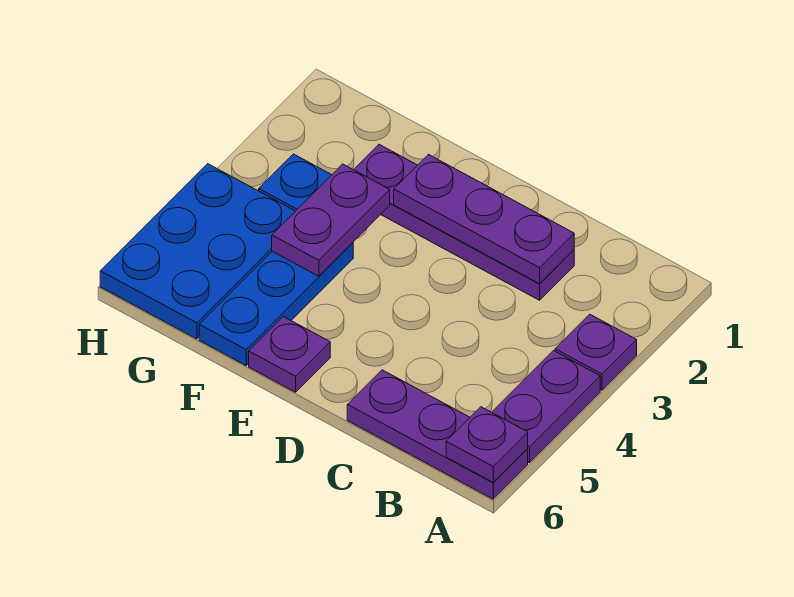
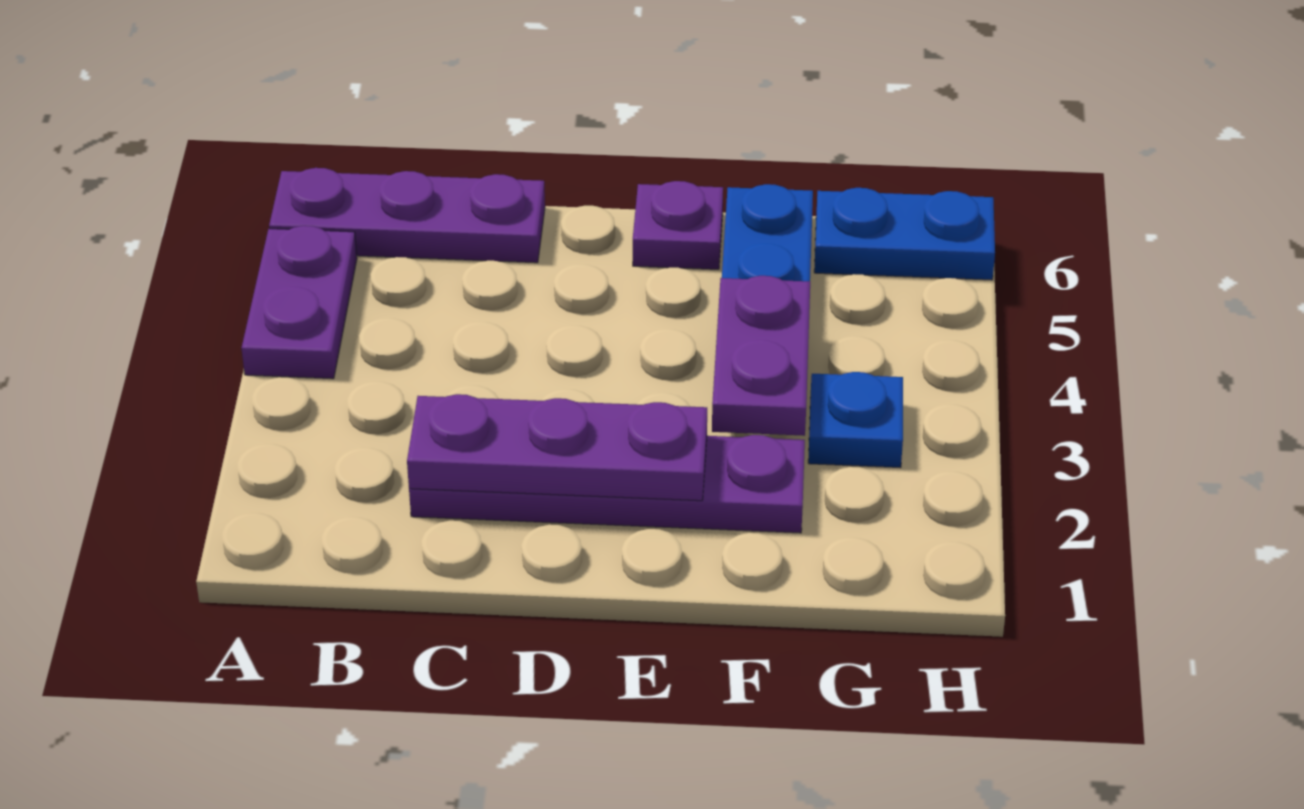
purple plate A3 level 1 -> none
purple plate A6 level 2 -> none
blue plate G4:H6 level 1 -> blue plate G6:H6 level 1

